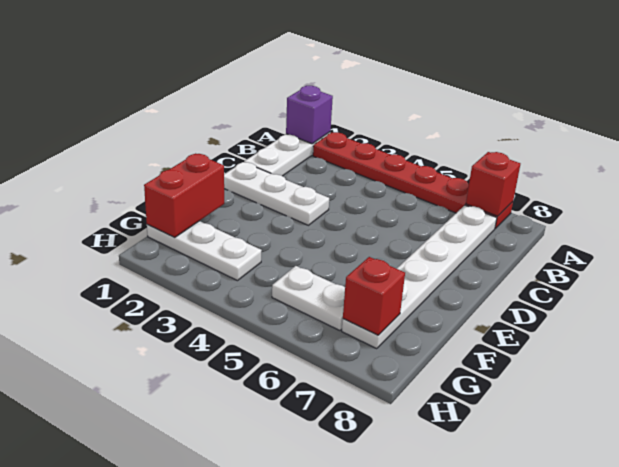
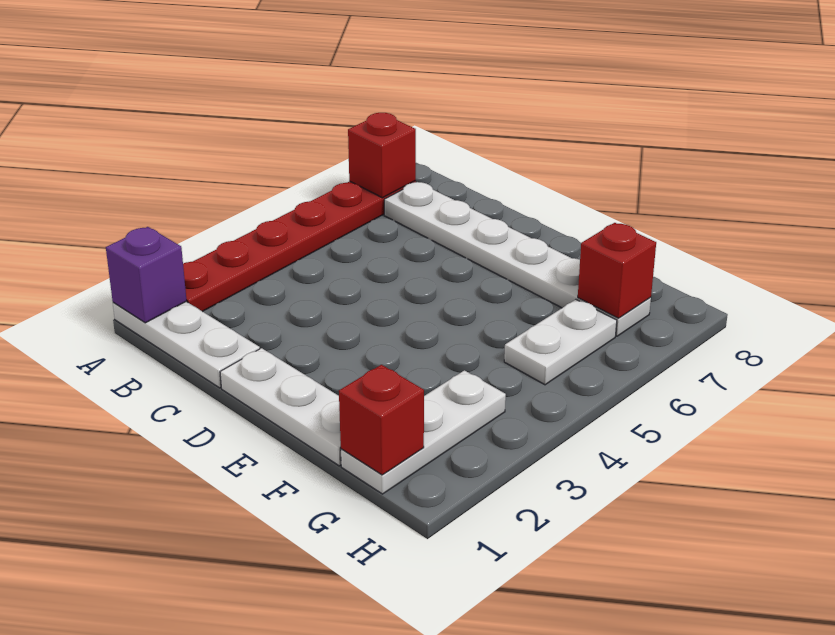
white plate D1:D3 level 1 -> white plate D1:F1 level 1
red brick F1:G1 level 2 -> red brick G1 level 2

